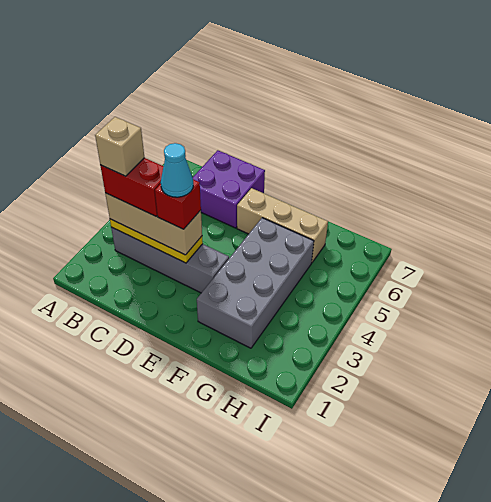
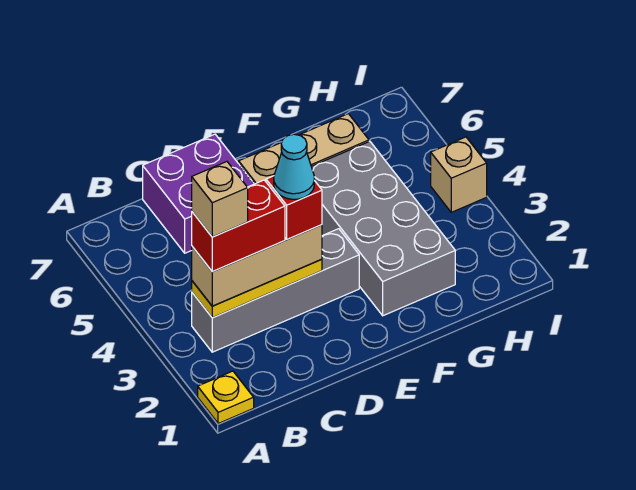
none -> yellow plate A1 level 1
none -> tan brick I4 level 1

